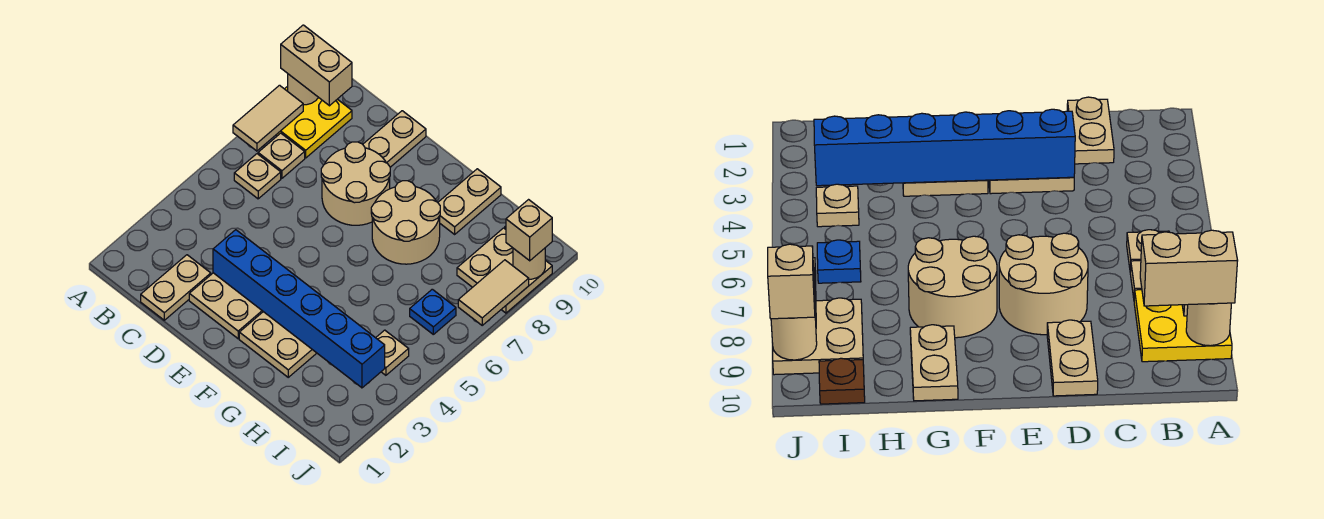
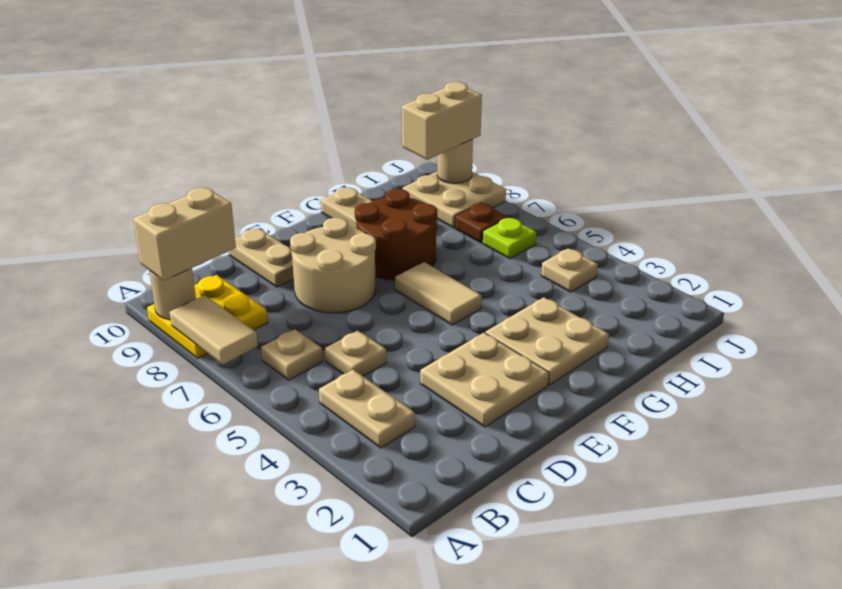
tan plate B7 level 1 -> tan plate C5 level 1
tan plate C1:C2 level 1 -> tan plate B3:B4 level 1
blue brick D3:I3 level 2 -> none
tan round brick F7:G8 level 1 -> brown round brick F7:G8 level 1
blue plate I6 level 1 -> lime plate I6 level 1
brown plate I10 level 1 -> brown plate I7 level 1
tan tile J7:J8 level 2 -> tan tile F5:F6 level 1
tan brick J9 level 3 -> tan brick I9:J9 level 3

